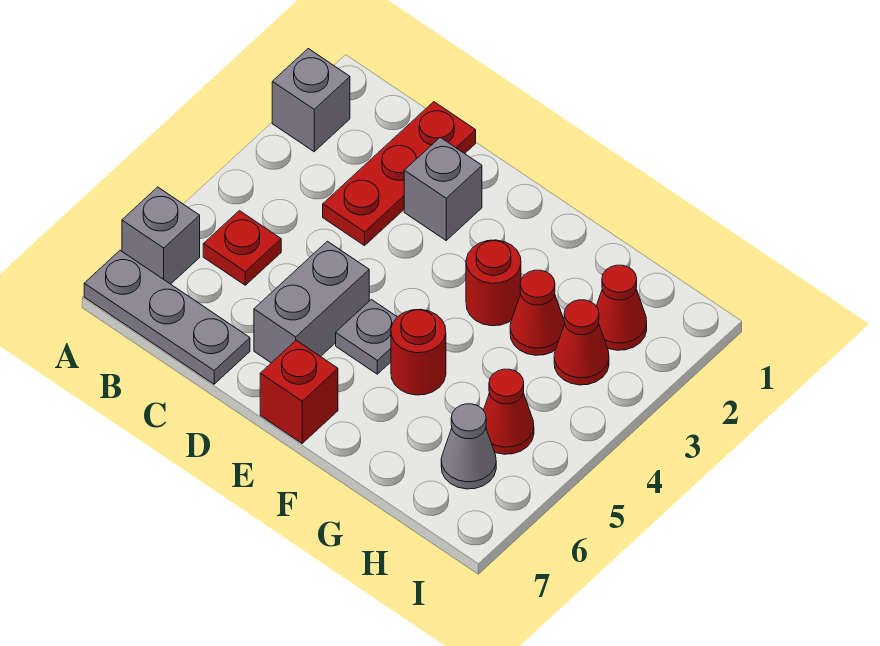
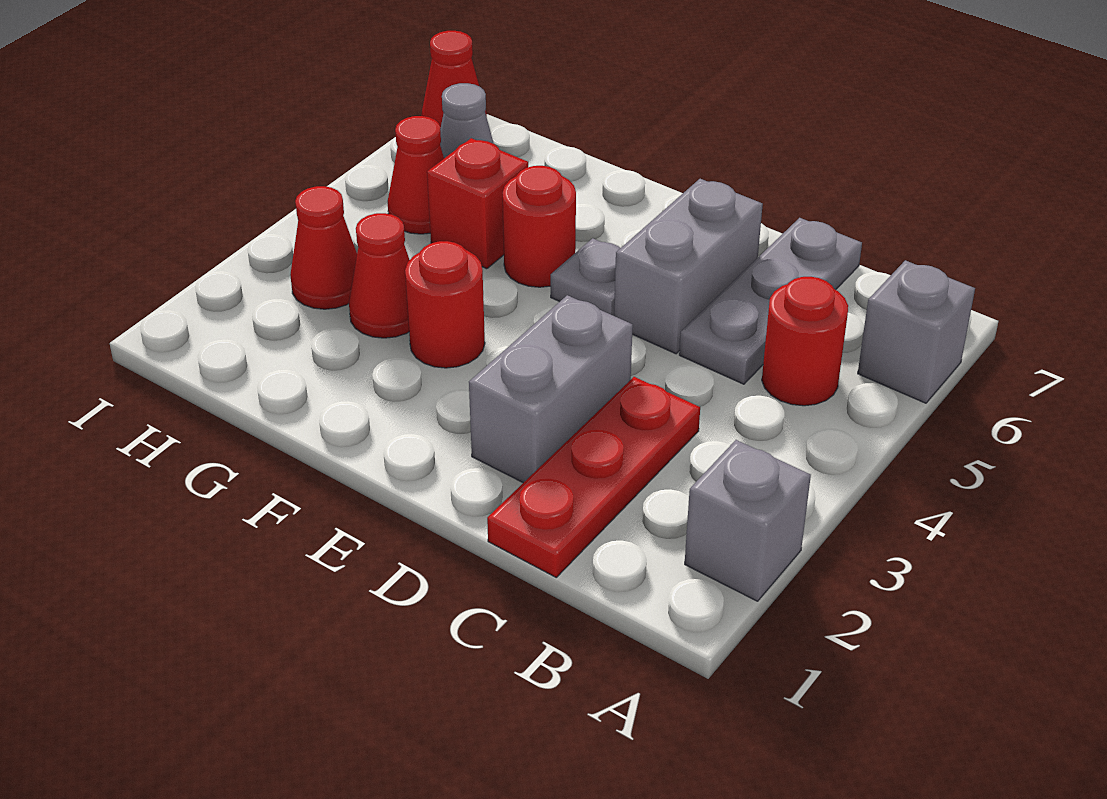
grey plate A7:C7 level 1 -> grey plate C5:C7 level 1
red plate B5 level 1 -> red round brick B5 level 1
grey brick D2 level 1 -> grey brick D2:D3 level 1
red brick E7 level 1 -> red brick G5 level 1
red cone H2 level 1 -> red cone I7 level 1

